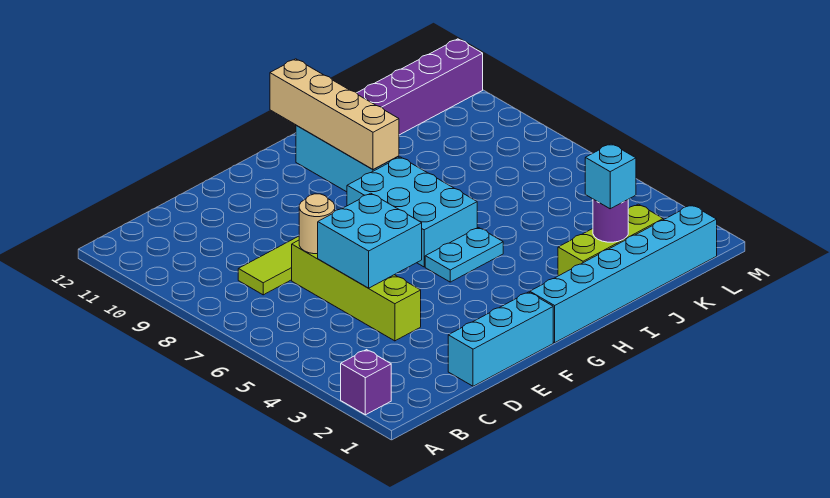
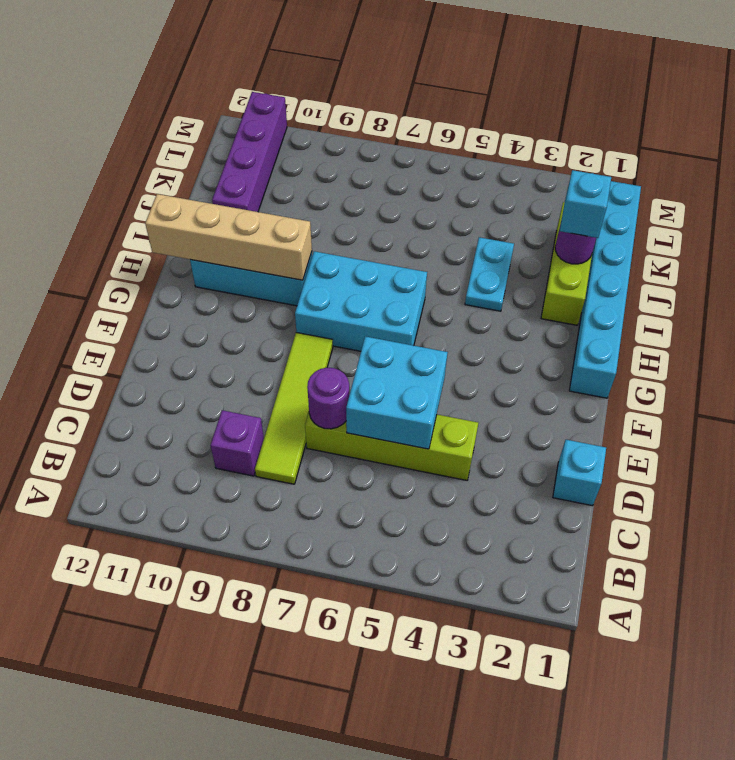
purple brick A2 level 1 -> purple brick C9 level 1
cyan brick D1:F1 level 1 -> cyan brick D1 level 1
tan round brick D7 level 2 -> purple round brick D7 level 2
cyan plate G5:H5 level 1 -> cyan plate I4:J4 level 1

